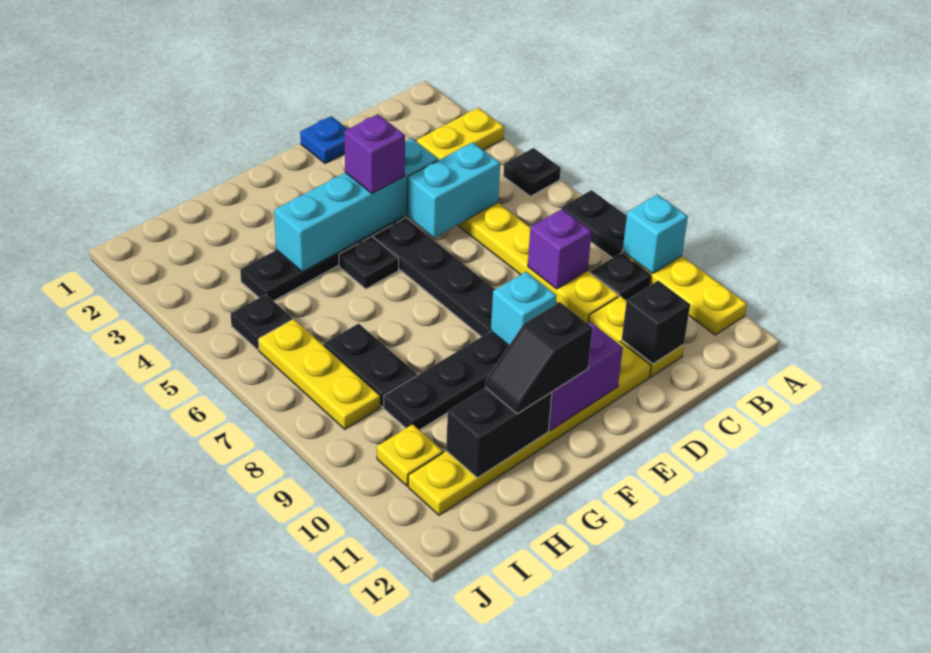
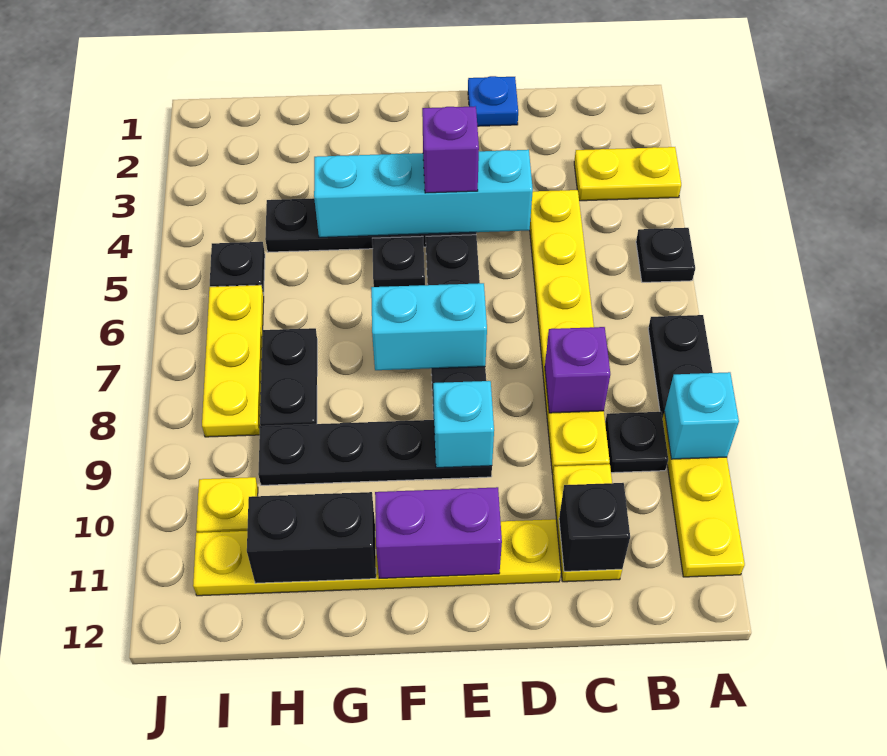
cyan brick C5:D5 level 2 -> cyan brick E7:F7 level 2
black slope F11:G11 level 3 top F -> none

